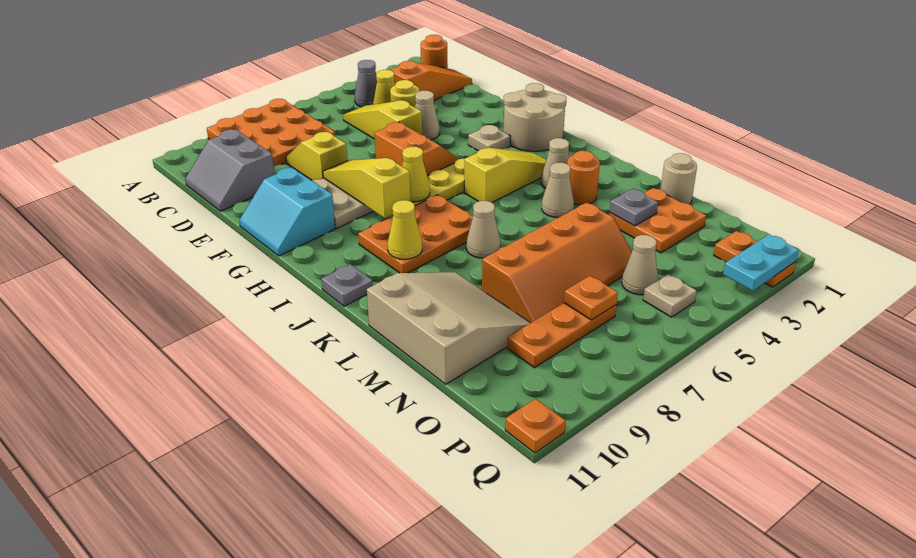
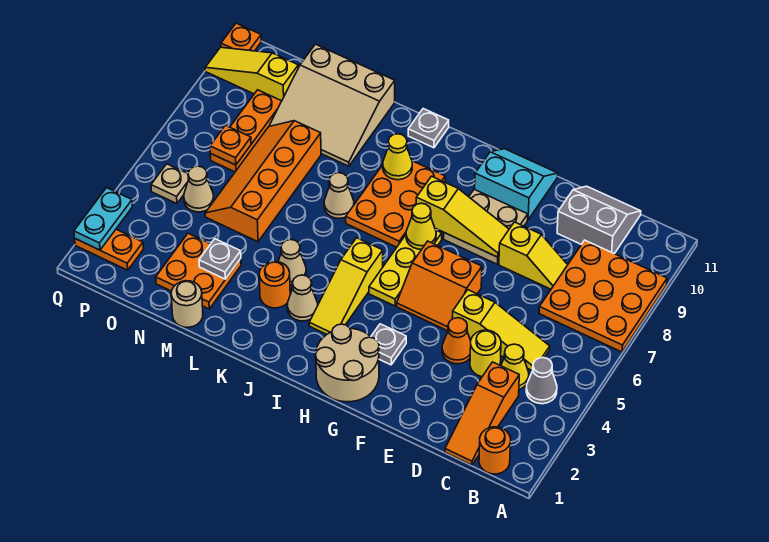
tan cone E4 level 1 -> orange cone E4 level 1
tan plate G3 level 1 -> grey plate G3 level 1
none -> yellow slope O10:Q10 level 1 top O

